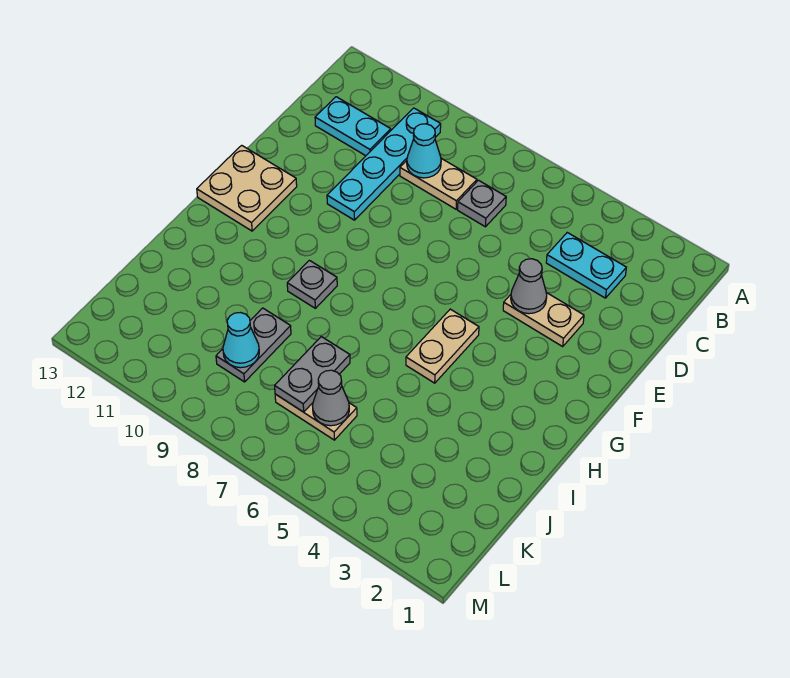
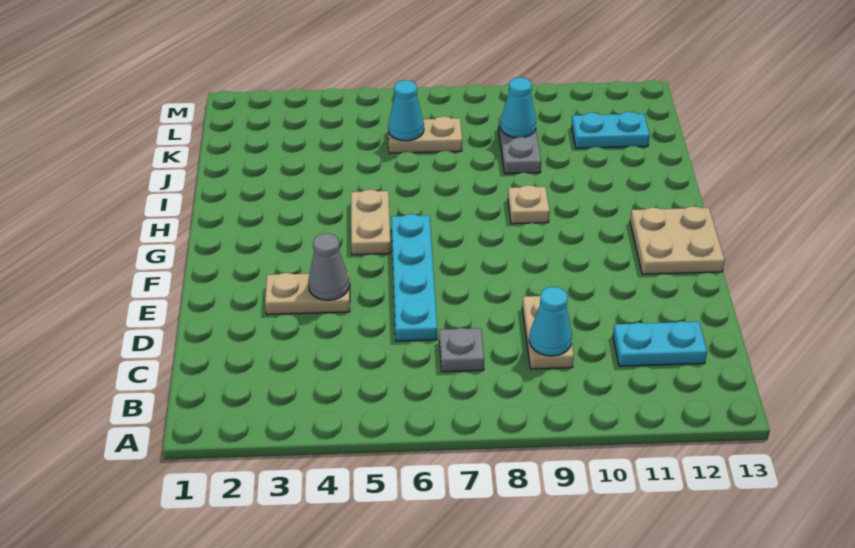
cyan plate B10:E10 level 1 -> cyan plate D6:G6 level 1
cyan plate C3:C4 level 1 -> cyan plate K11:K12 level 1
tan plate C8:C9 level 1 -> tan plate C9:D9 level 1
grey plate H9 level 1 -> tan plate H9 level 1
grey plate J7:K7 level 2 -> none
grey cone K6 level 2 -> cyan cone K6 level 2

